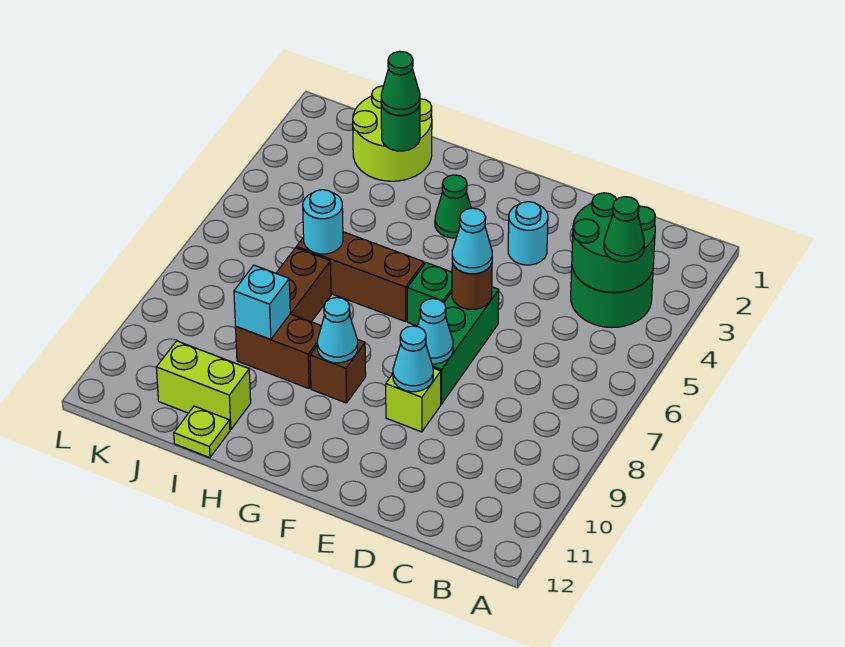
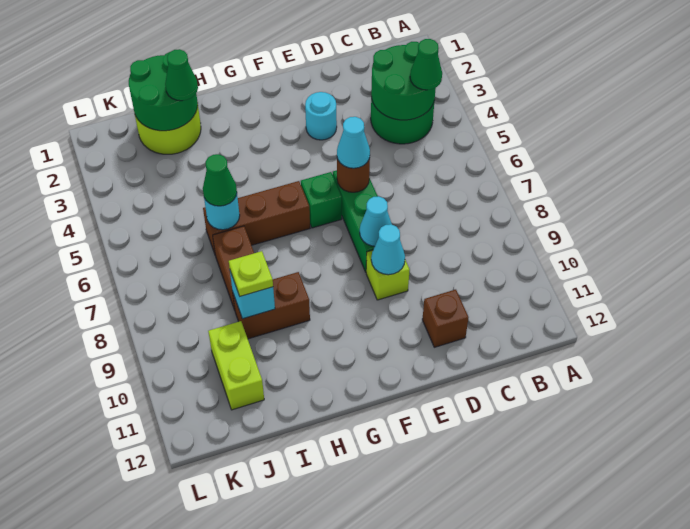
green cone G3 level 1 -> green cone I6 level 3
brown brick G9 level 1 -> brown brick D11 level 1
cyan cone G9 level 2 -> none
green round brick I2 level 2 -> green round brick I1:J2 level 2
lime brick I11:J11 level 1 -> lime brick J10:J11 level 1
lime plate I12 level 1 -> lime plate I9 level 3

